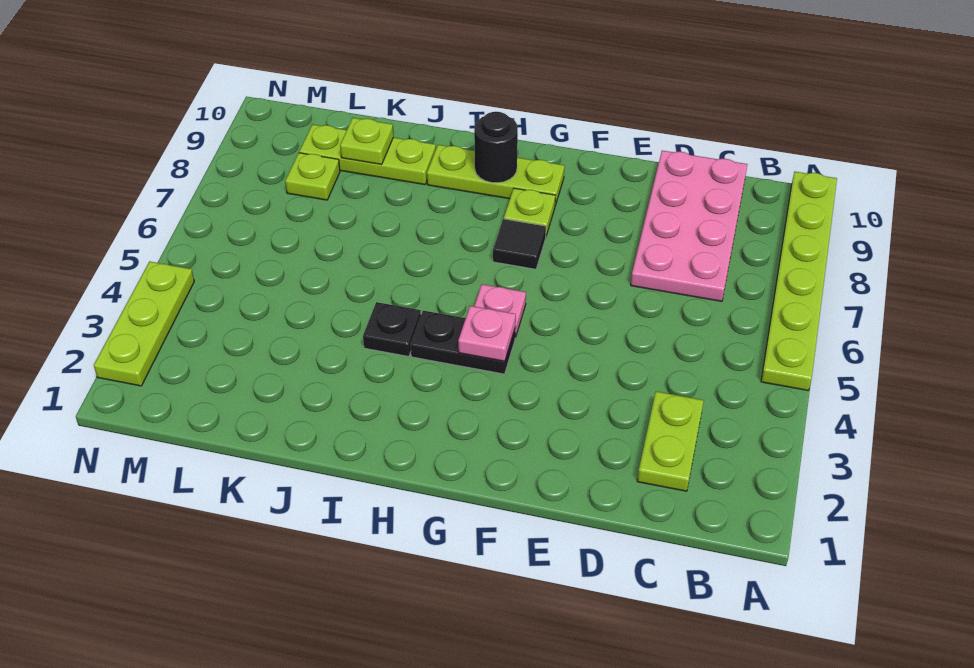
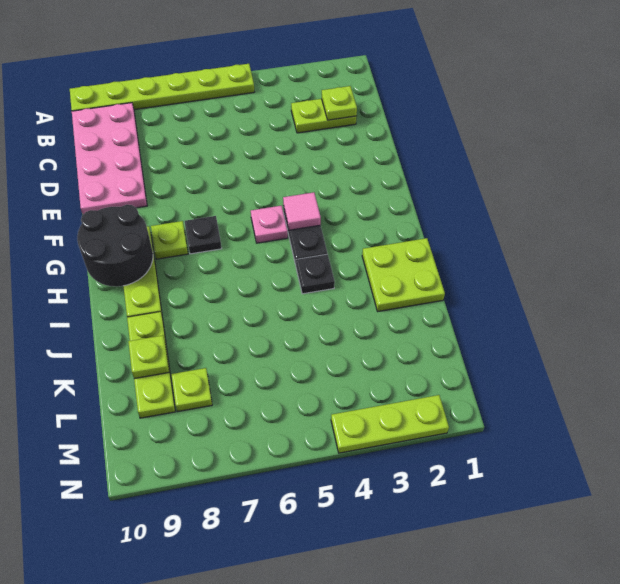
none -> lime plate C2 level 2
pink plate C7:D10 level 1 -> pink plate B9:E10 level 1
pink plate G4 level 2 -> pink tile G4 level 2
black tile G7 level 1 -> black plate G7 level 1
black round brick H9 level 2 -> black round brick G9:H10 level 2
none -> lime plate I1:J2 level 1

